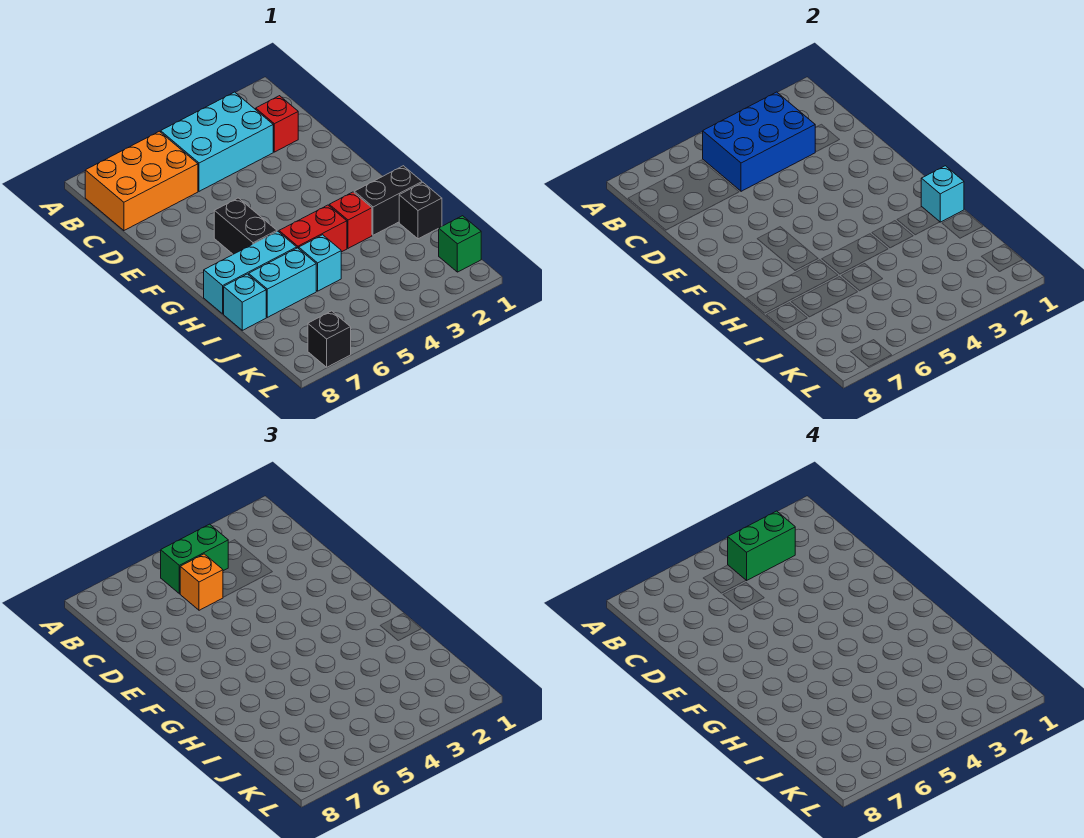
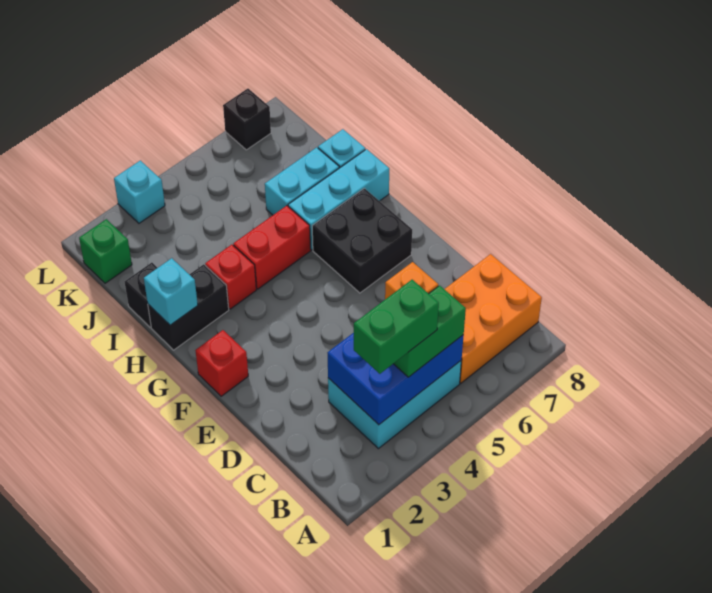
red brick C2 level 1 -> red brick F1 level 1
black brick F6:G6 level 1 -> black brick F6:G7 level 1
cyan brick I5 level 1 -> cyan brick L3 level 1

